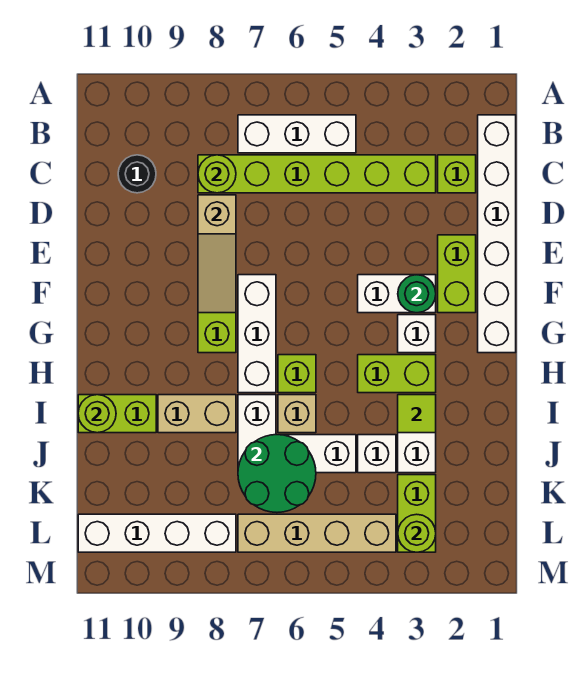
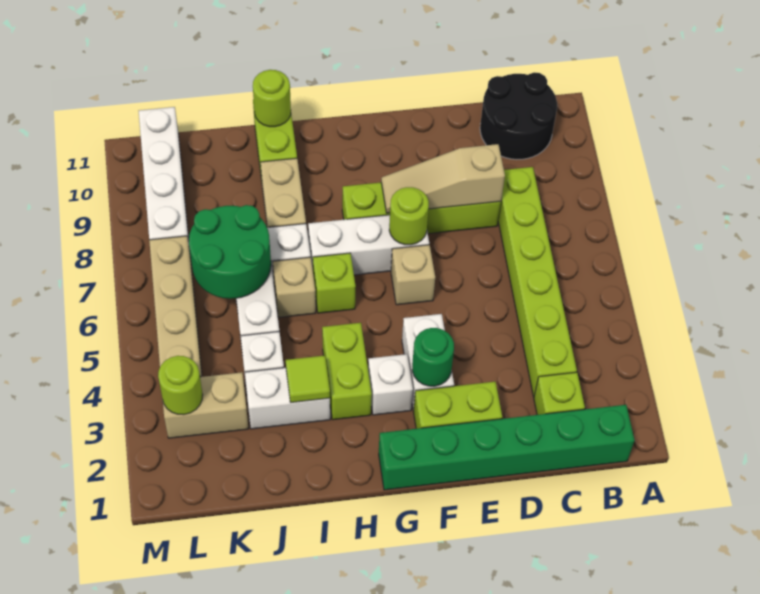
white brick B1:G1 level 1 -> green brick B1:G1 level 1
white brick B5:B7 level 1 -> none
lime round brick C8 level 2 -> lime round brick F7 level 2
black round brick C10 level 1 -> black round brick B10:C11 level 1
none -> tan brick F6 level 1
lime brick K3:L3 level 1 -> tan brick K3:L3 level 1

